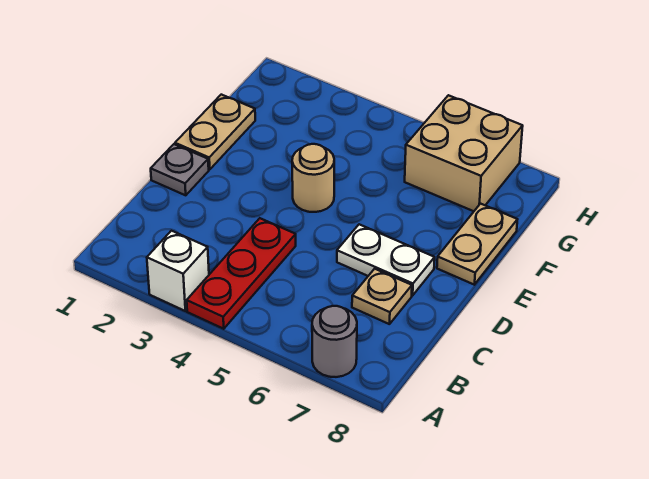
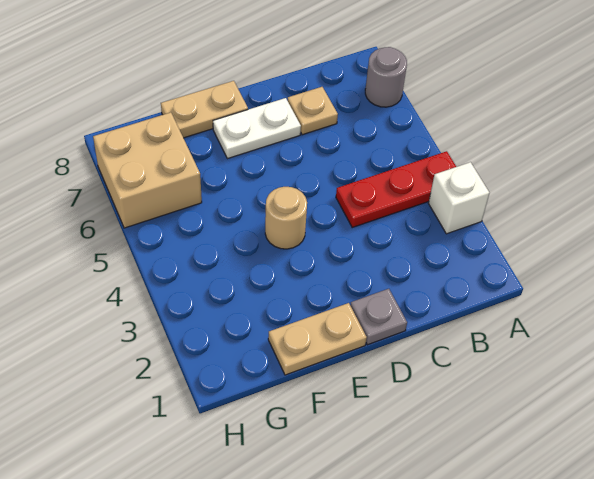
white plate D6:D7 level 1 -> white plate D7:E7 level 1

